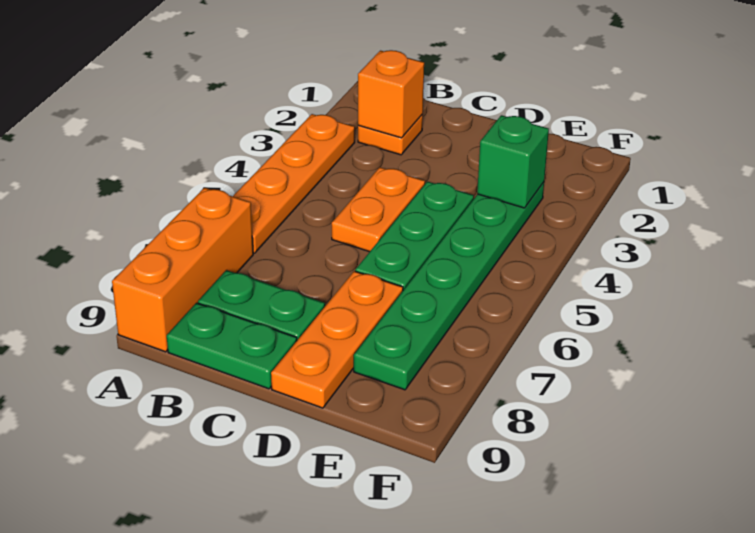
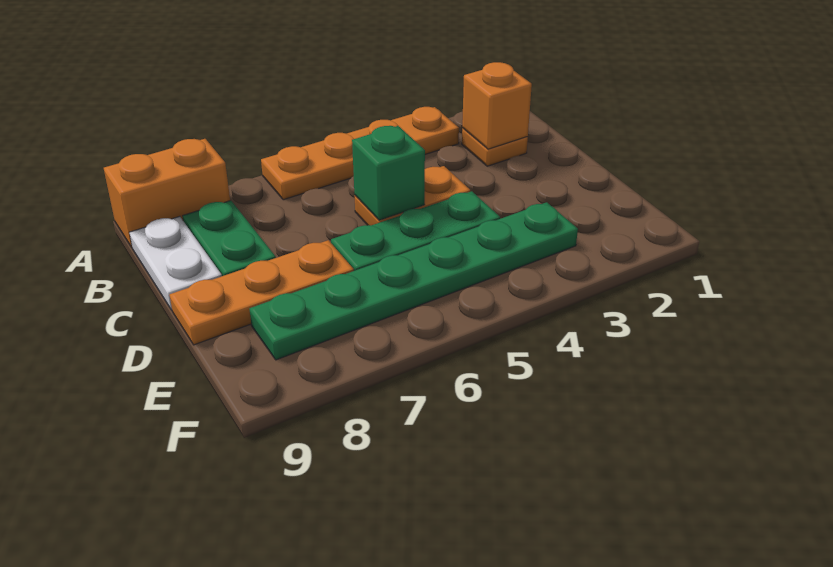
orange brick A7:A9 level 1 -> orange brick A8:A9 level 1
green plate B9:C9 level 1 -> white plate B9:C9 level 1
green brick E3 level 2 -> green brick C5 level 2

